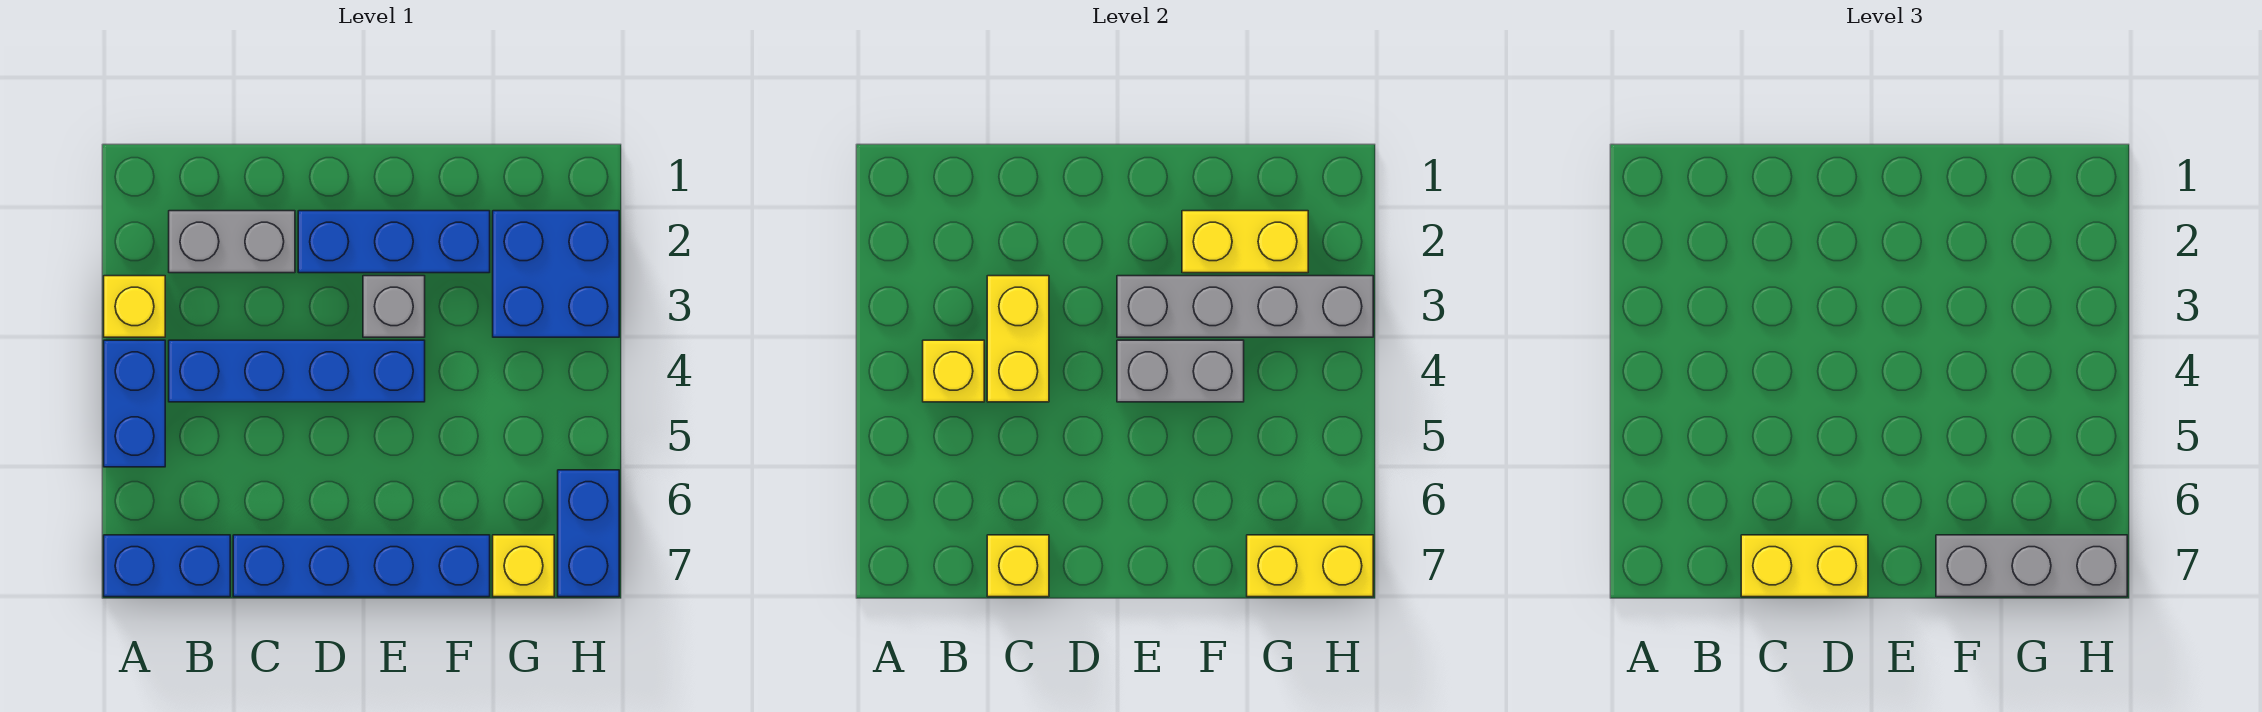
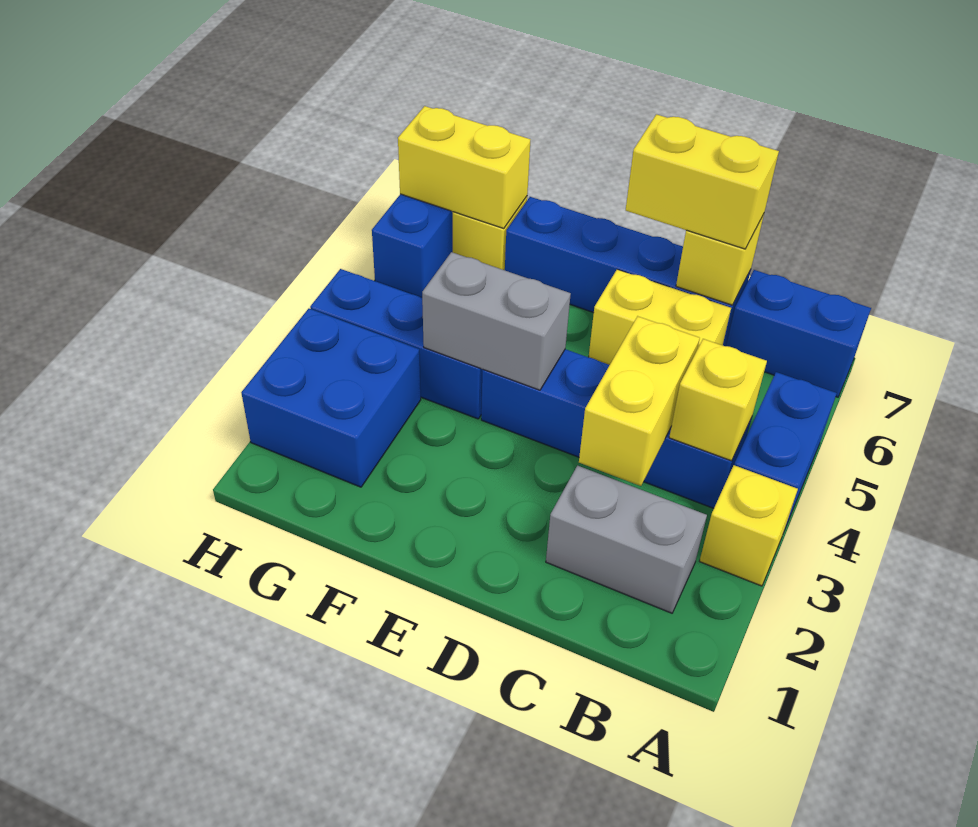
blue brick D2:F2 level 1 -> blue brick F4:H4 level 1
grey brick E3 level 1 -> none
grey brick E3:H3 level 2 -> none
yellow brick F2:G2 level 2 -> yellow brick C6:D6 level 1
grey brick F7:H7 level 3 -> none

